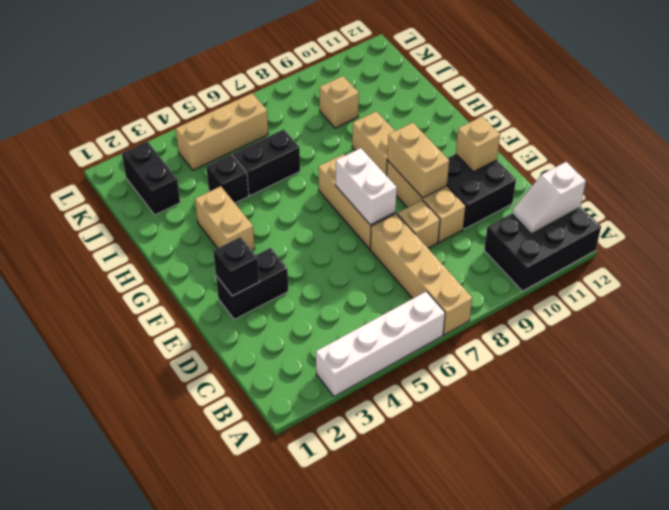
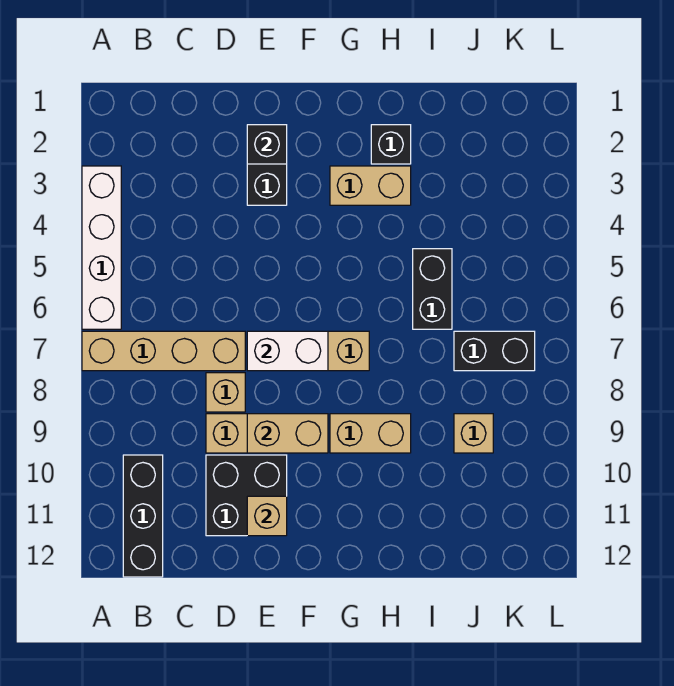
black brick A10:B12 level 1 -> black brick B10:B12 level 1
white slope B11:B12 level 2 top 12 -> none
black brick I4 level 1 -> black brick H2 level 1
black brick J2:K2 level 1 -> black brick J7:K7 level 1
tan brick K4:K6 level 1 -> none

